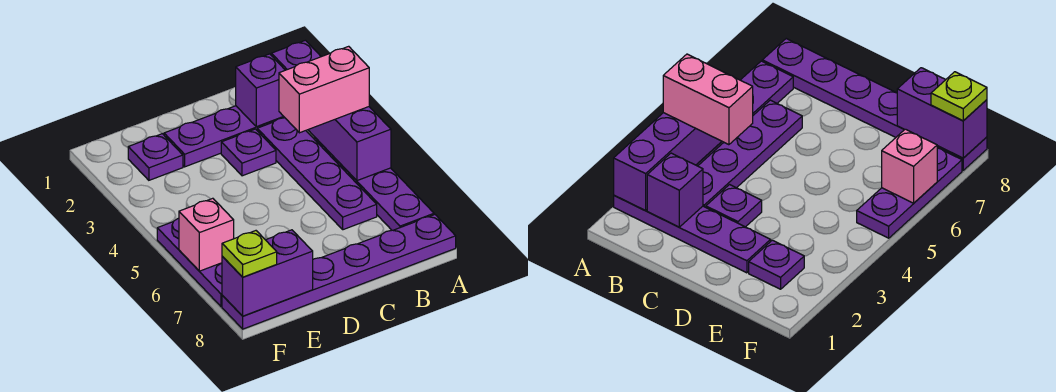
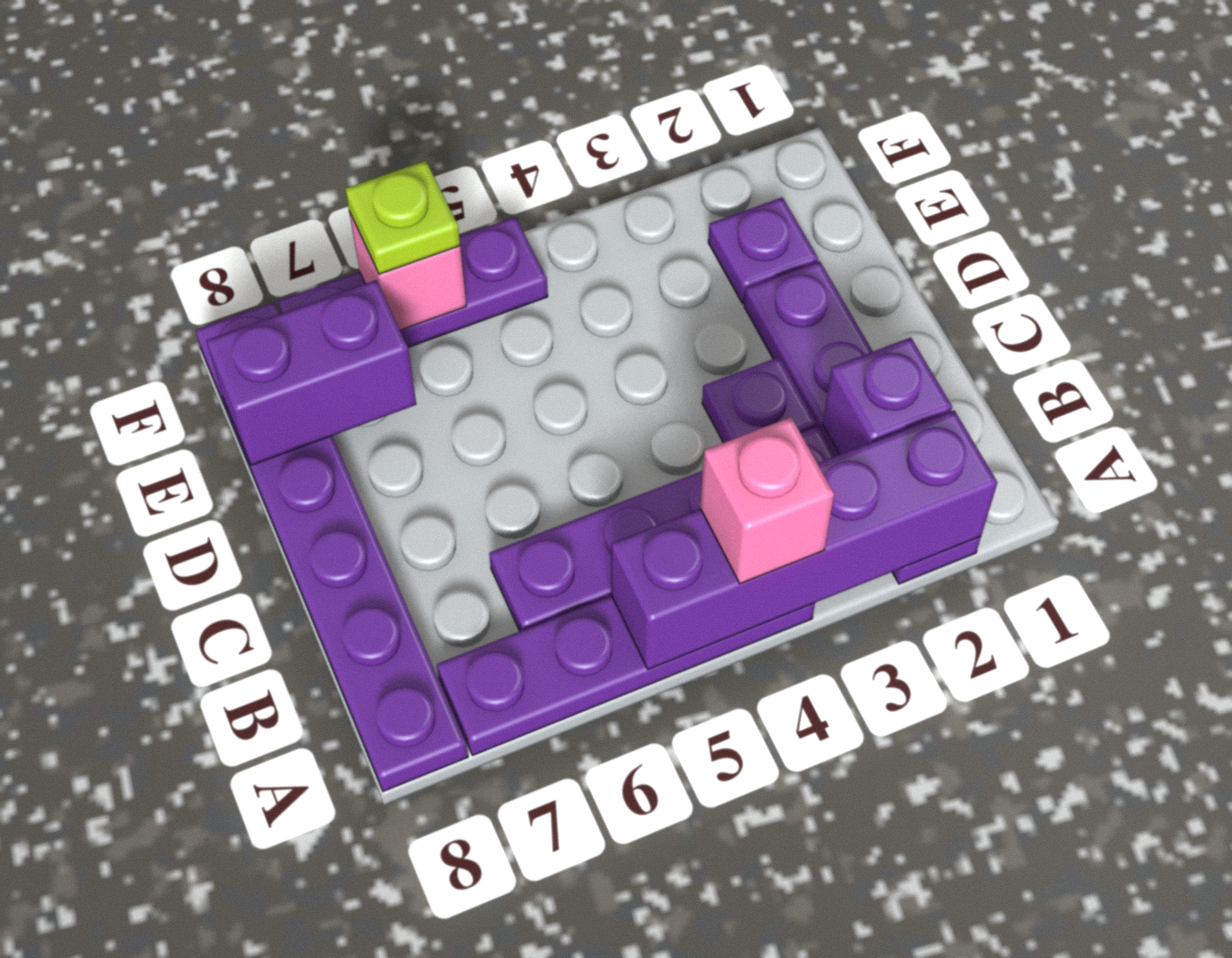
pink brick A4:B4 level 3 -> pink brick A4 level 3
purple brick E8:F8 level 2 -> purple brick E7:E8 level 2
lime plate F8 level 3 -> lime plate F6 level 3

